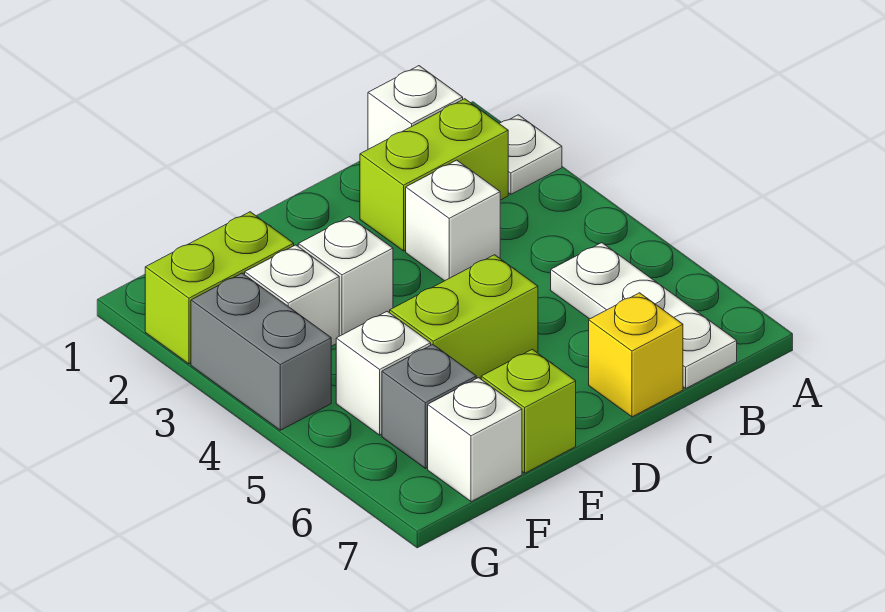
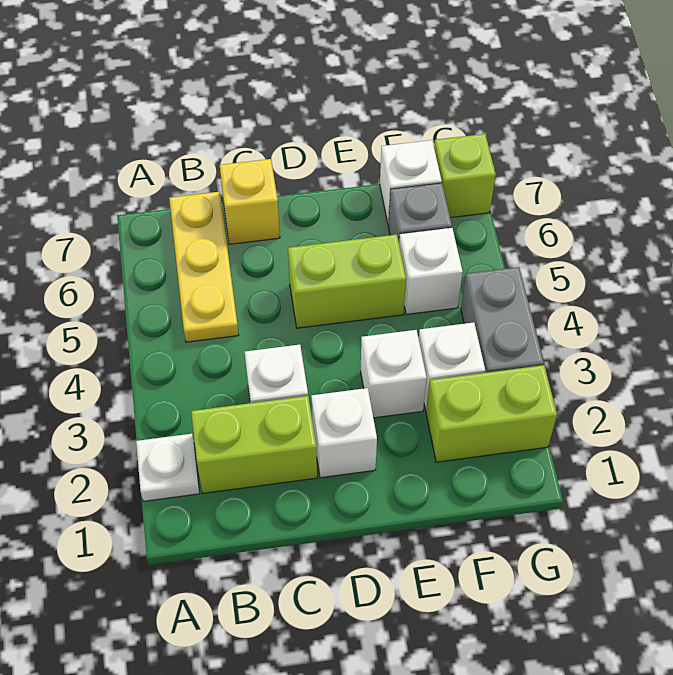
white brick B1 level 1 -> white brick D2 level 1
white plate B5:B7 level 1 -> yellow plate B5:B7 level 1
lime brick E7 level 1 -> lime brick G7 level 1

